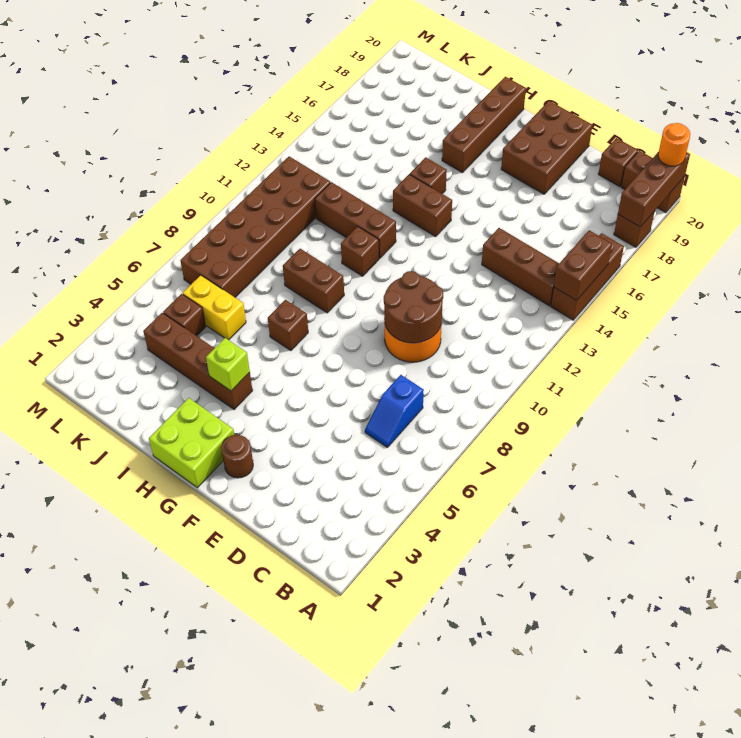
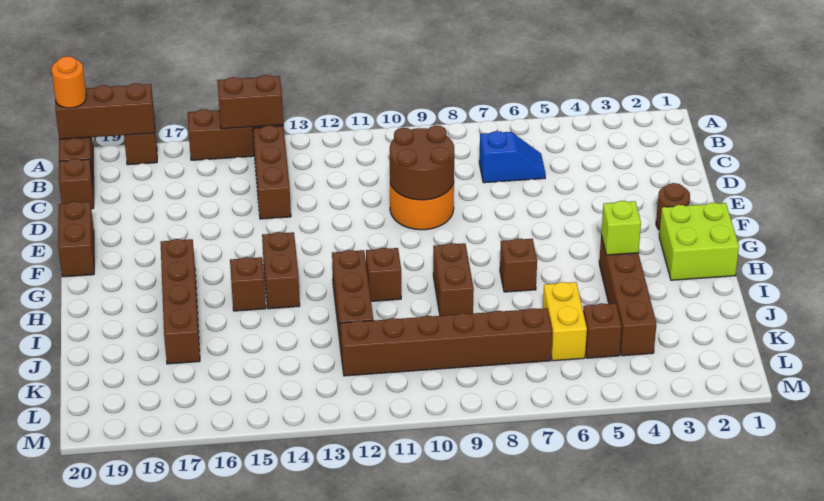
brown brick E18:F20 level 1 -> brown brick E20:F20 level 1
brown brick H17:H20 level 1 -> brown brick G17:J17 level 1
brown brick K7:L12 level 1 -> brown brick K7:K12 level 1

